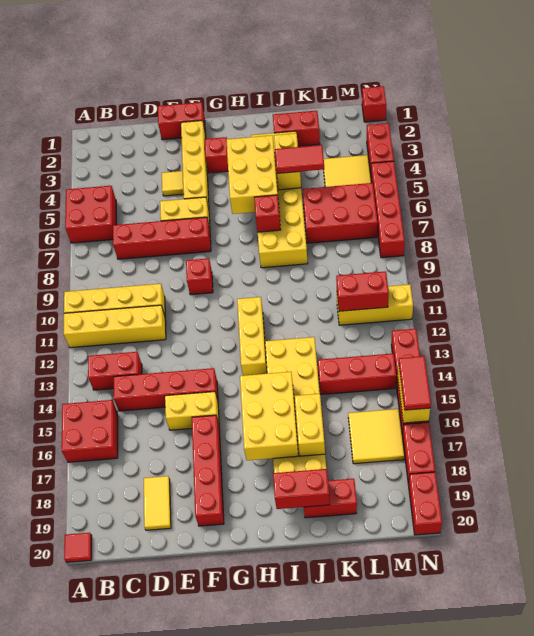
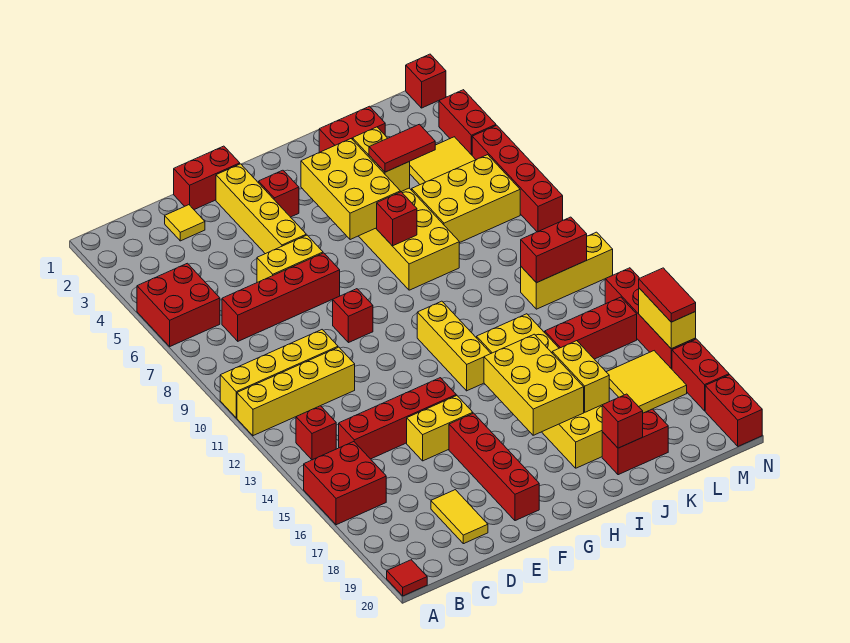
red brick B13:C13 level 1 -> red brick B13 level 1
yellow tile E4 level 1 -> yellow tile D2 level 1
red brick I19:J19 level 2 -> red brick J19 level 2
red brick K6:M7 level 1 -> yellow brick K6:M7 level 1

